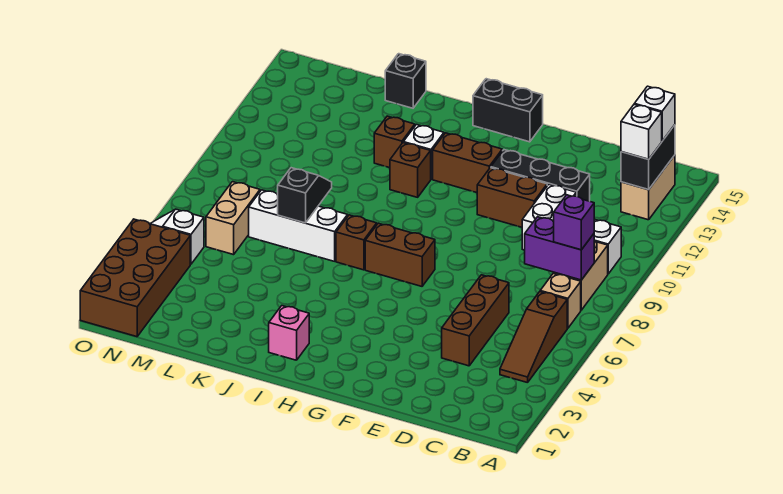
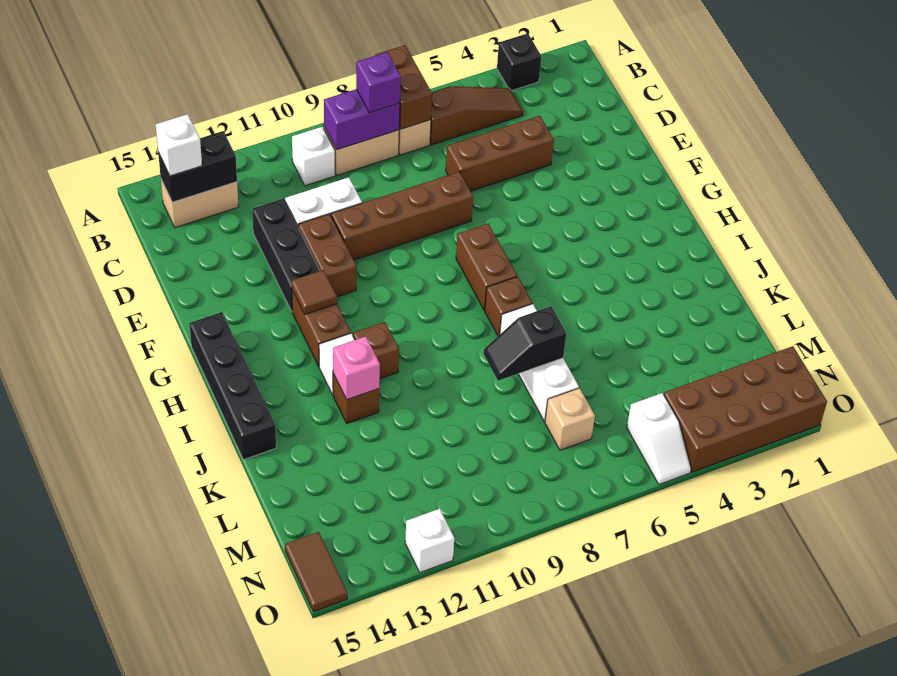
none -> brown brick A7:B7 level 2
purple brick B8:C8 level 2 -> purple brick B8:B9 level 2
white brick B13 level 3 -> white brick O12 level 1
none -> brown brick E7:E10 level 1
none -> brown tile G12 level 2
black brick G15:H15 level 1 -> black brick G15:J15 level 1
pink brick I2 level 1 -> pink brick J12 level 2
black brick K15 level 1 -> black brick A3 level 1
tan brick M6:M7 level 1 -> tan brick M7 level 1
none -> brown tile N15:O15 level 1

